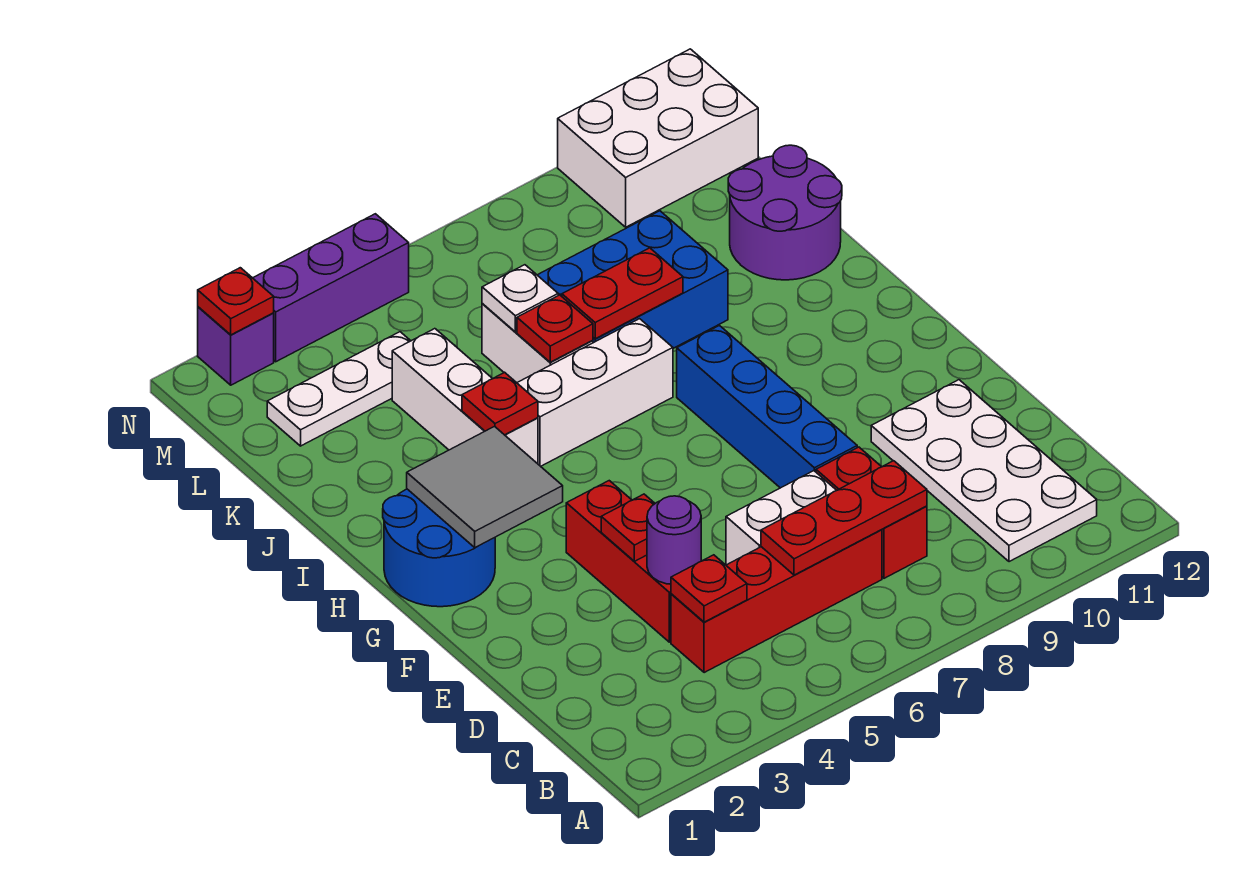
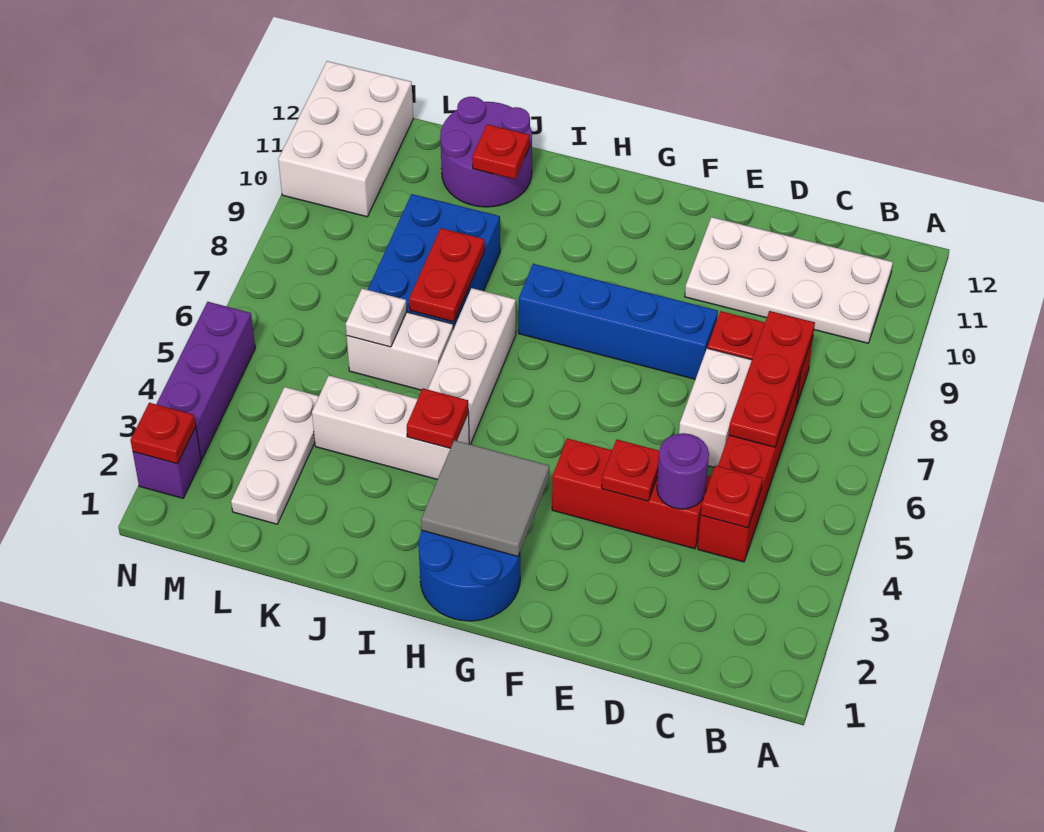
red plate J6 level 2 -> red plate J11 level 2

